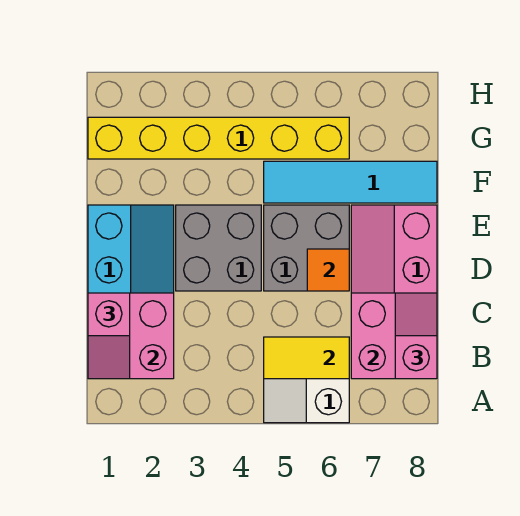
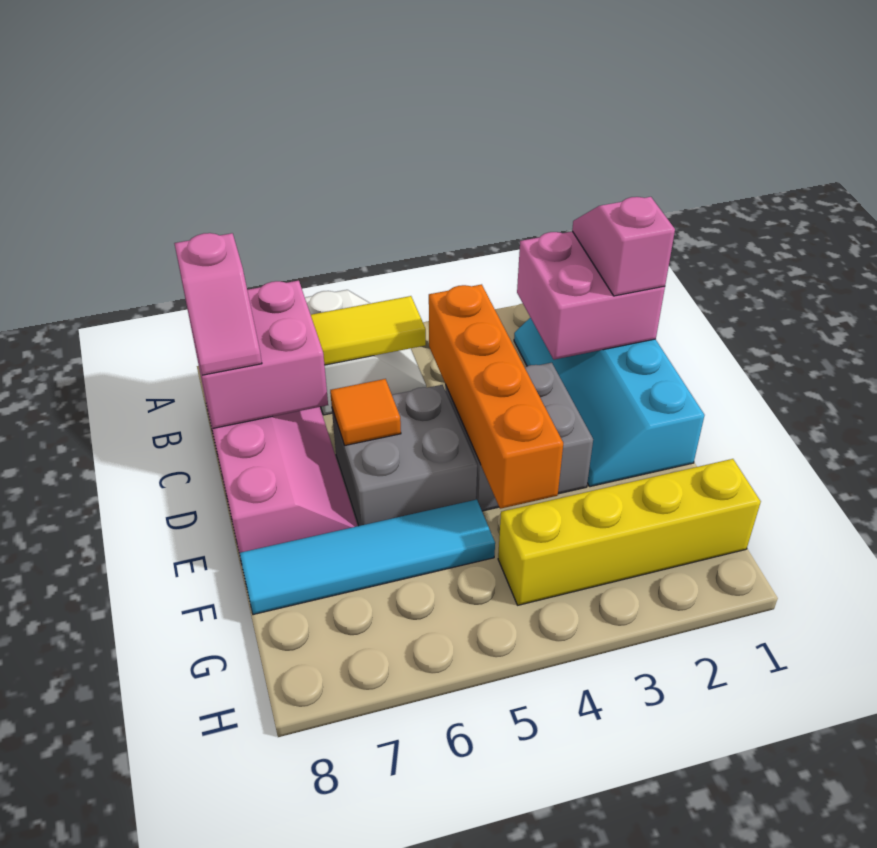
none -> orange brick C4:F4 level 2
yellow brick G1:G6 level 1 -> yellow brick G1:G4 level 1

